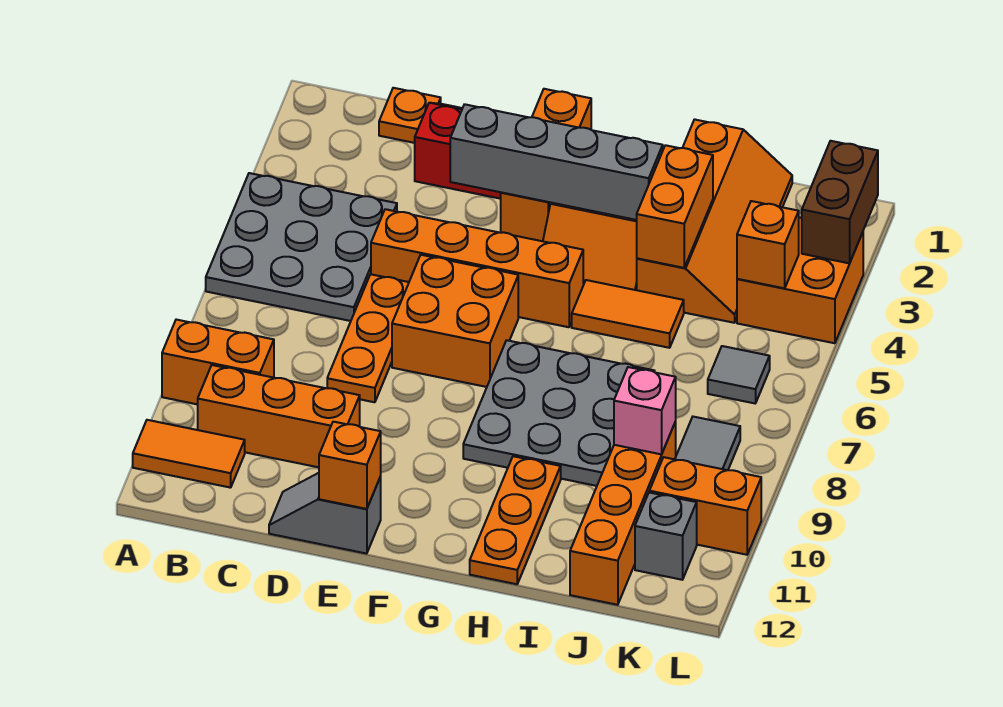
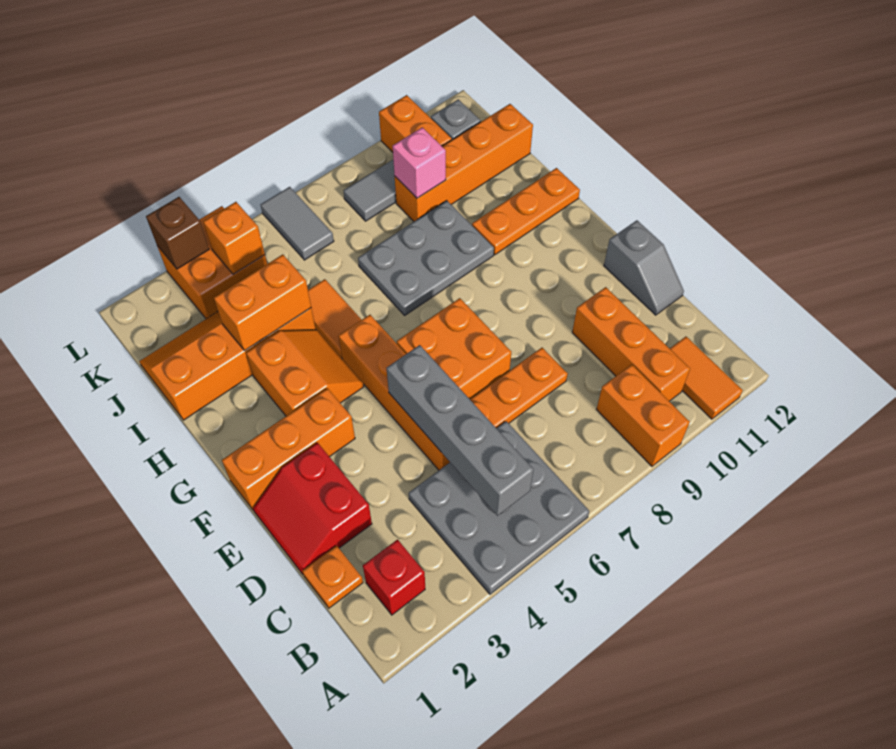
none -> red brick B2 level 1
grey brick E3:H3 level 2 -> grey brick B5:E5 level 2
orange brick E12 level 2 -> none
grey plate G7:I9 level 1 -> grey plate H7:I9 level 1
grey tile K6 level 1 -> grey tile K6:L6 level 1
brown brick L2:L3 level 2 -> brown brick L3 level 2

